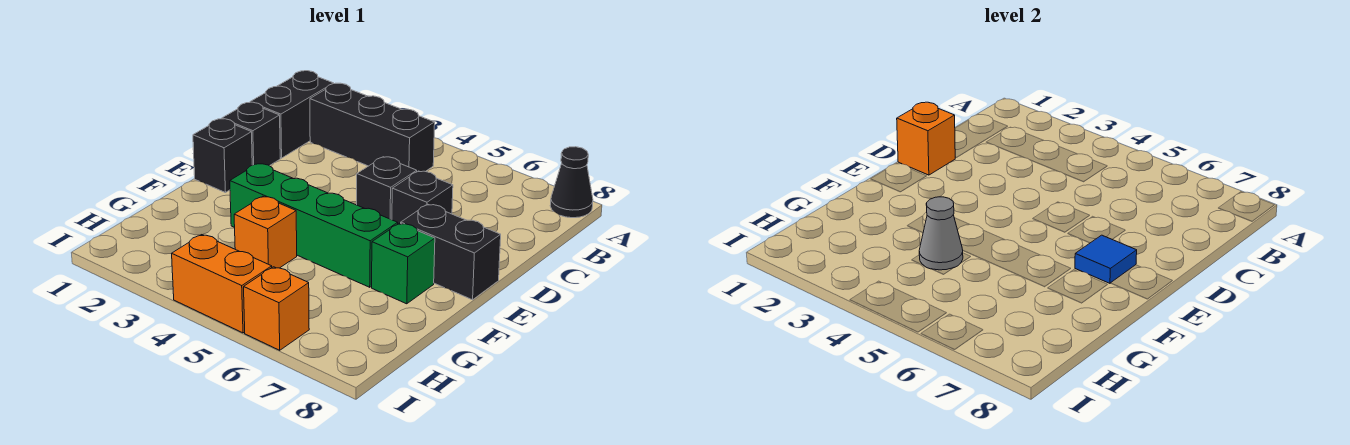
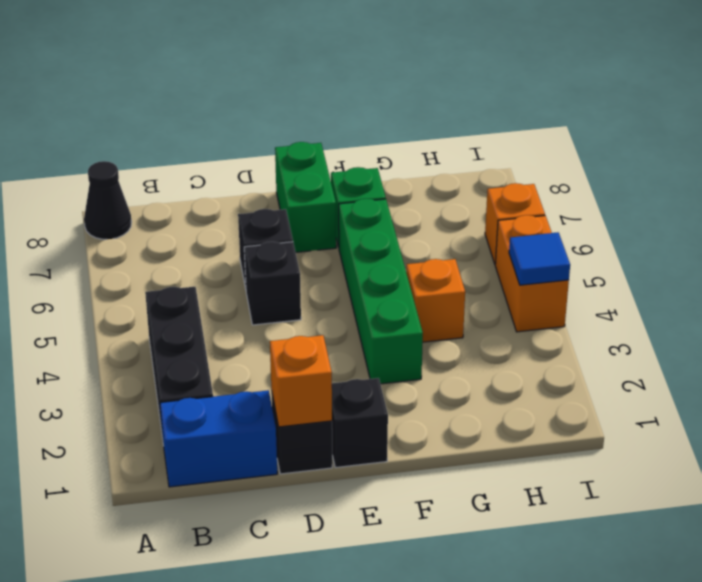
black brick B1:C1 level 1 -> blue brick B1:C1 level 1
black brick E7:E8 level 1 -> green brick E7:E8 level 1
blue tile E7 level 2 -> blue tile I4 level 2
grey cone G4 level 2 -> none

